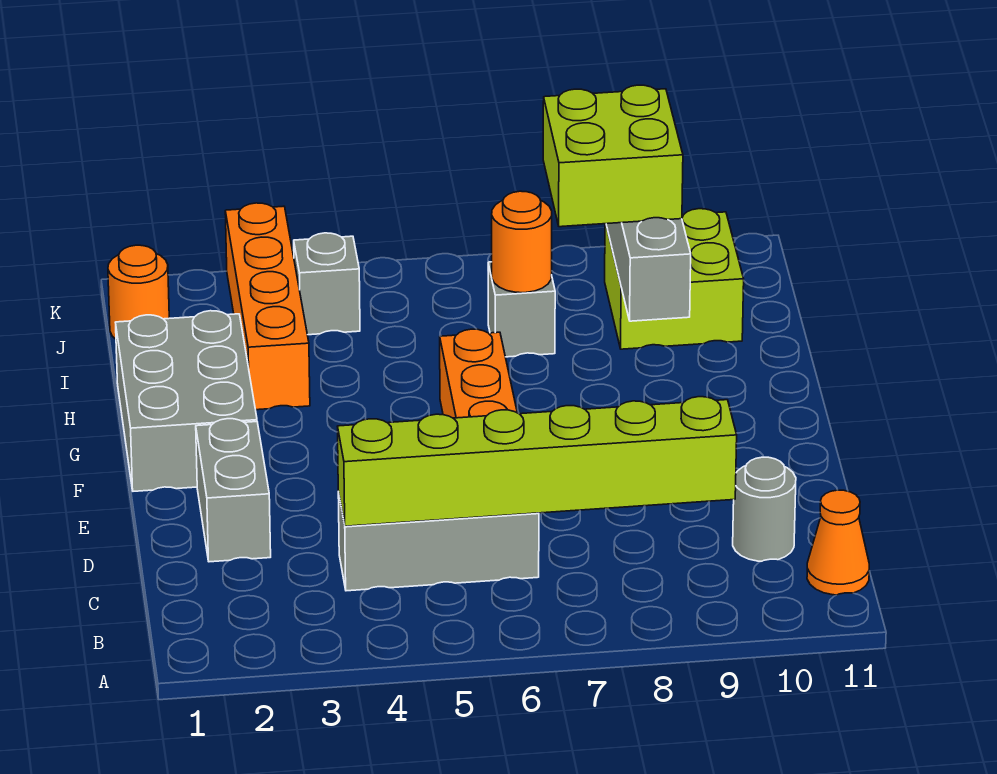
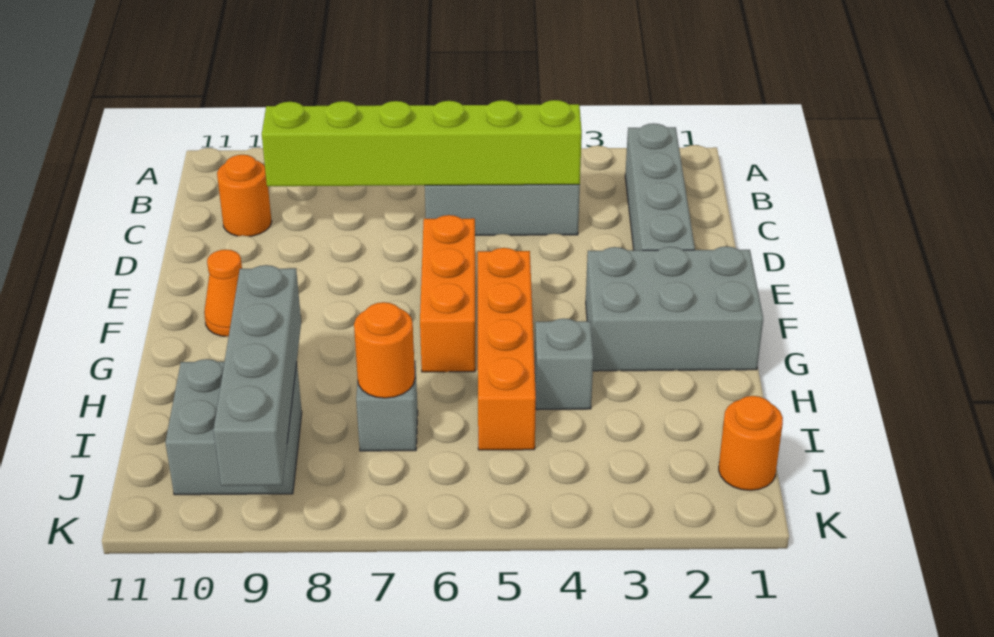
orange cone B11 level 1 -> orange cone F10 level 1
grey round brick C10 level 1 -> orange round brick C10 level 1
grey brick D2:E2 level 1 -> grey brick B2:E2 level 1
grey brick F1:H2 level 1 -> grey brick F1:G3 level 1
orange brick H3:K3 level 1 -> orange brick F5:I5 level 1
lime brick I8:J9 level 3 -> none
lime brick I9:J10 level 1 -> grey brick I9:J10 level 1
grey brick J4 level 1 -> grey brick H4 level 1

